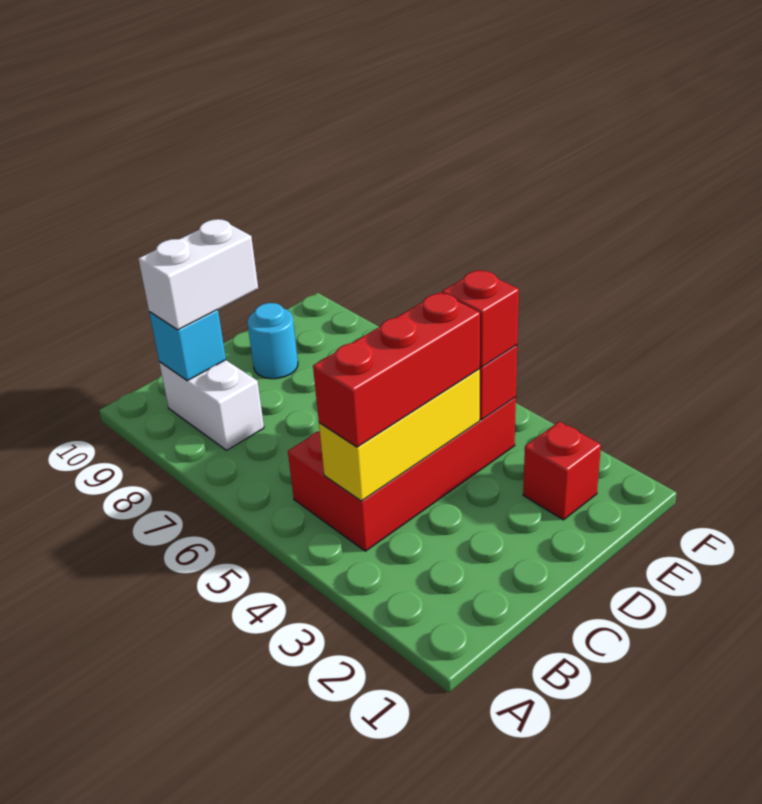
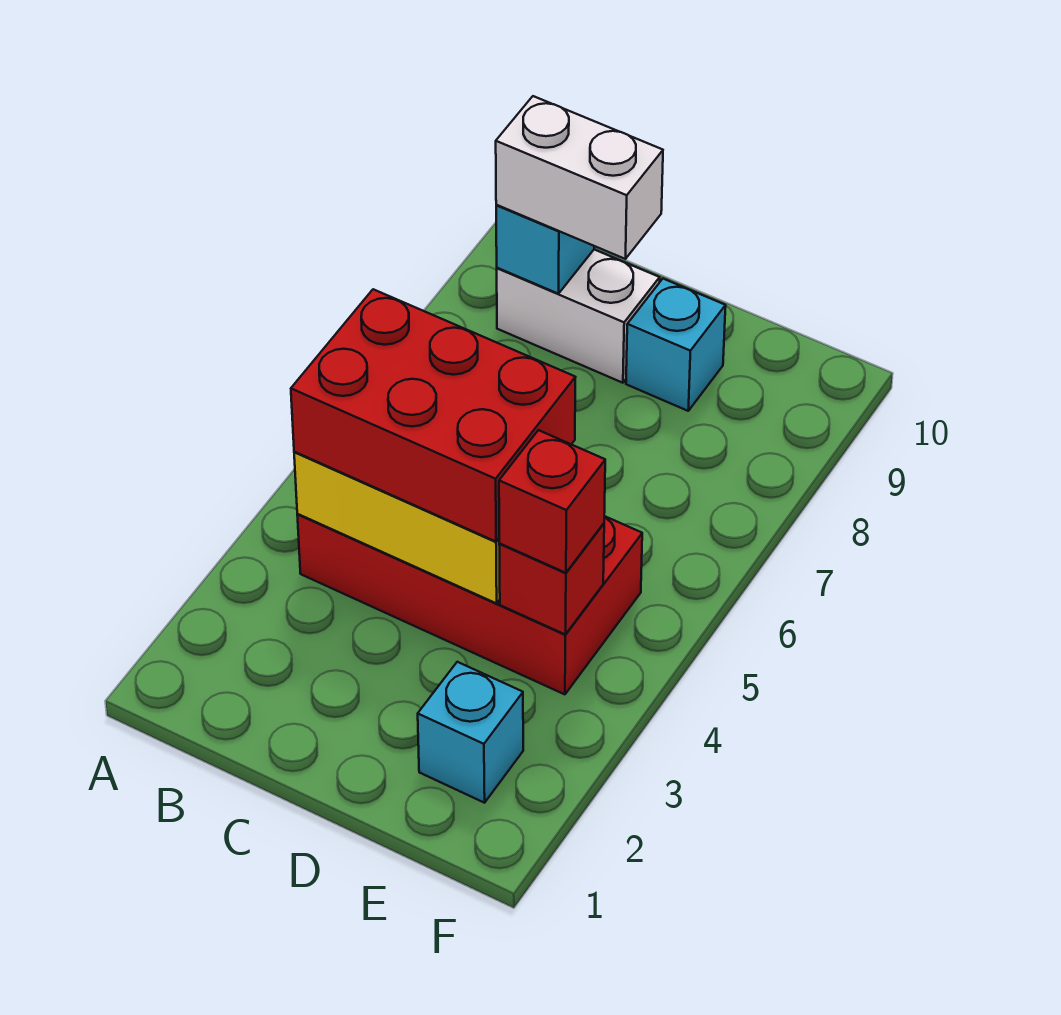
red brick B4:D4 level 3 -> red brick B4:D5 level 3
white brick B8:B9 level 1 -> white brick B9:C9 level 1
cyan round brick D9 level 1 -> cyan brick D9 level 1
red brick E2 level 1 -> cyan brick E2 level 1

